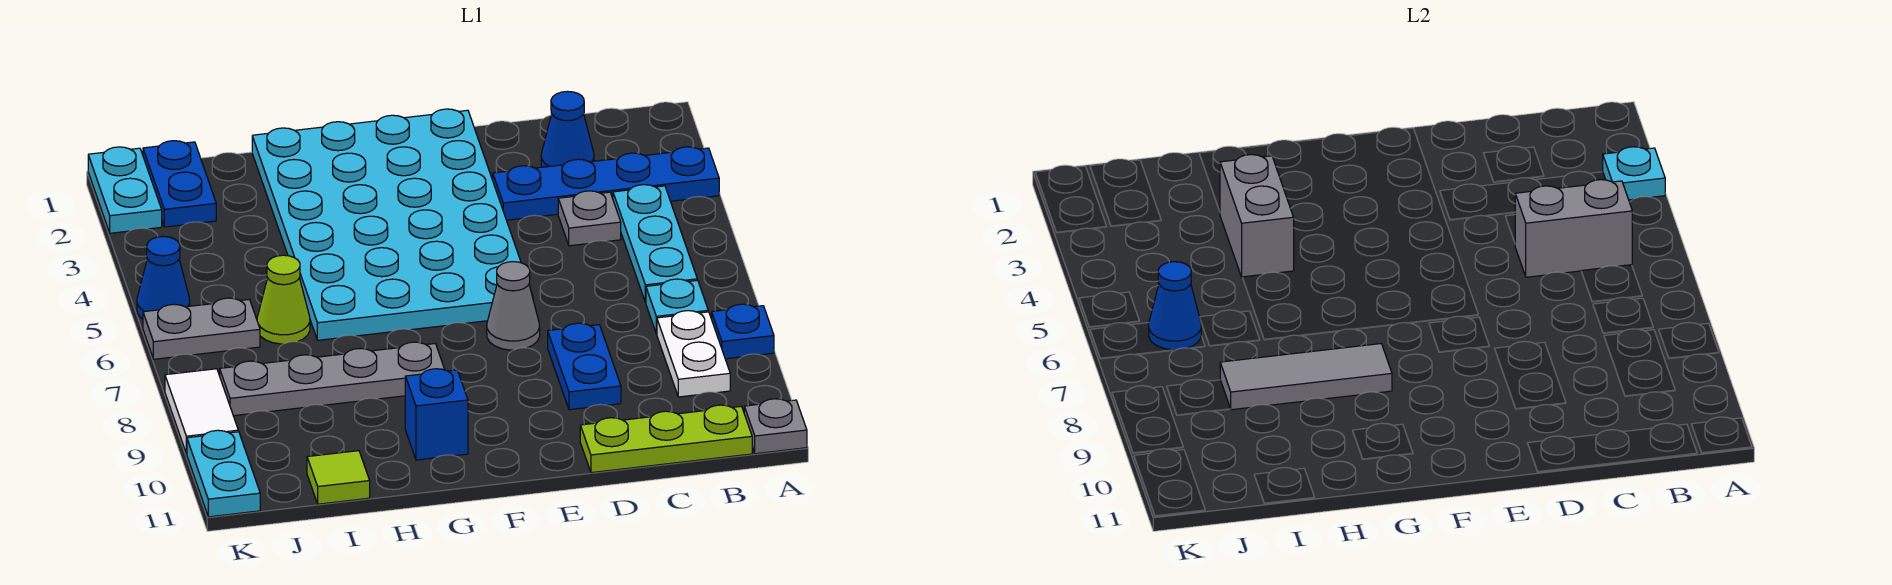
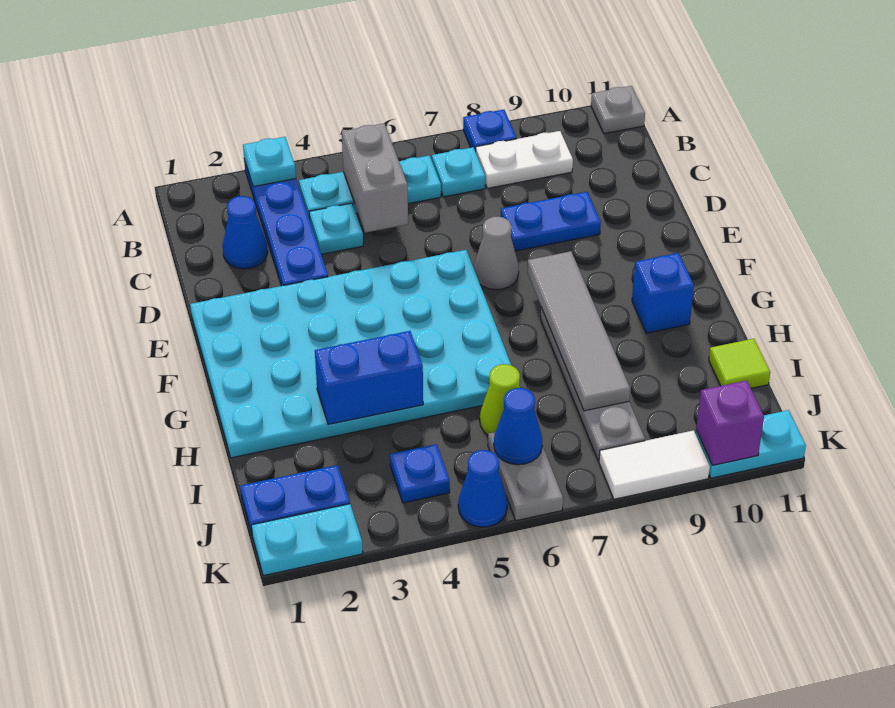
lime plate B11:D11 level 1 -> none
grey plate C4 level 1 -> cyan plate C4 level 1
grey tile G8:I8 level 2 -> grey tile F8:I8 level 2
grey brick H3:H4 level 2 -> blue brick H3:H4 level 2
none -> blue plate J4 level 1
none -> purple brick K10 level 2

